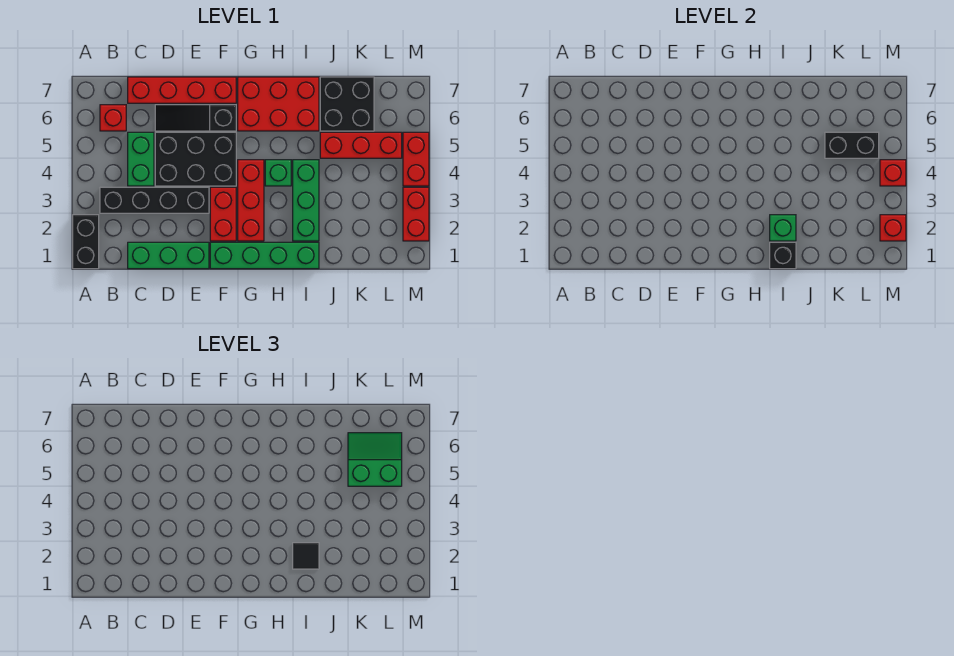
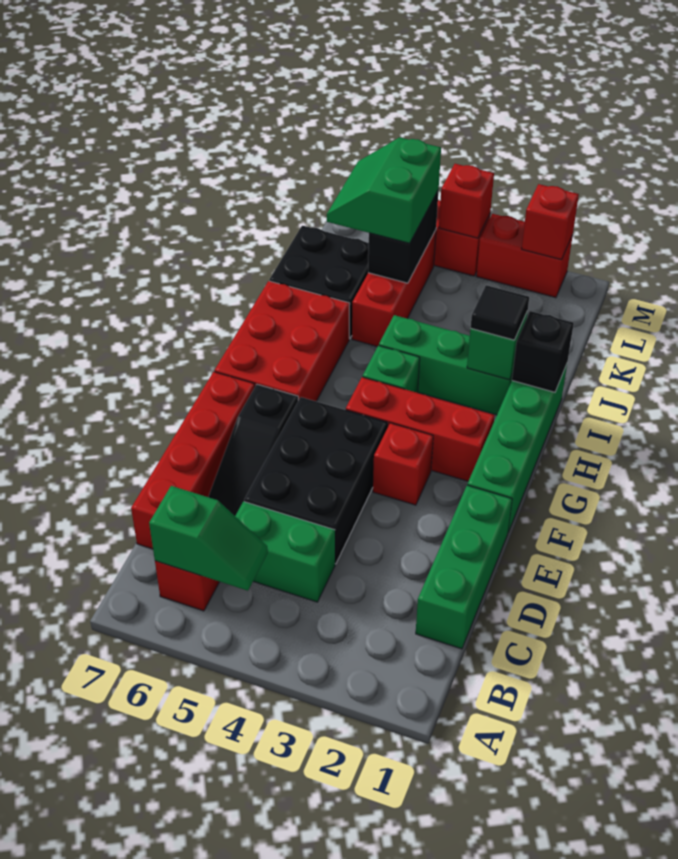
black brick A1:A2 level 1 -> none
black brick B3:E3 level 1 -> none
none -> green slope B5:B6 level 2 top 6
red brick F2:F3 level 1 -> red brick F3 level 1

